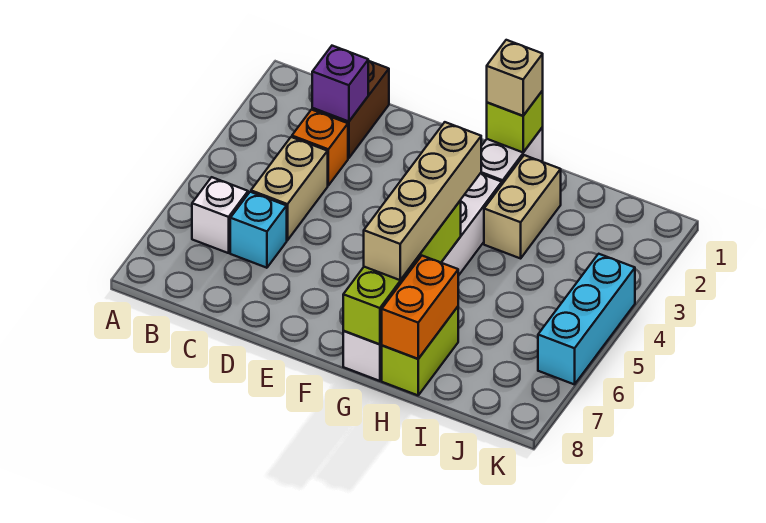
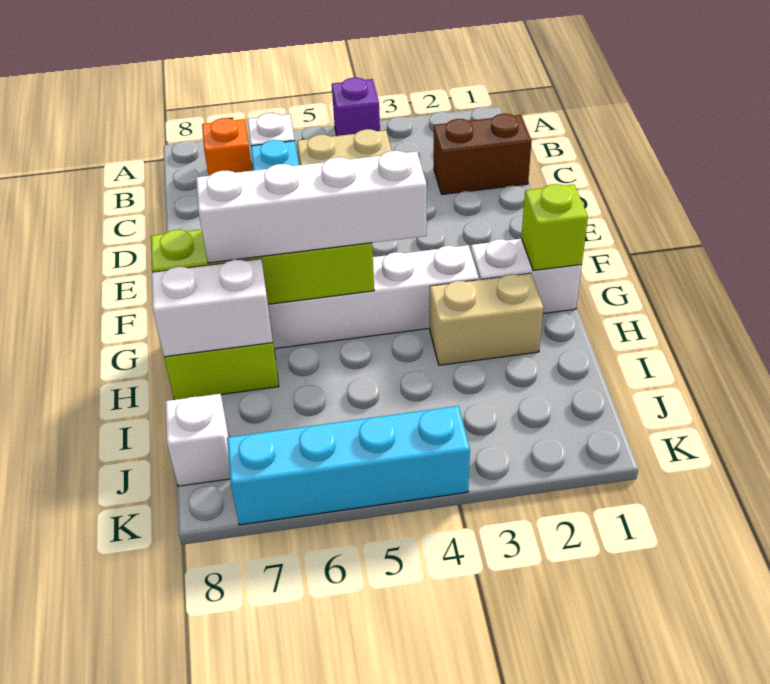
purple brick C2 level 2 -> purple brick A4 level 1
orange brick C3 level 1 -> orange brick B7 level 1
tan brick G1 level 3 -> none
tan brick G4:G7 level 3 -> white brick G4:G7 level 3
orange brick H7:H8 level 2 -> white brick H7:H8 level 2
none -> white brick J8 level 1
cyan brick K4:K6 level 1 -> cyan brick K4:K7 level 1

